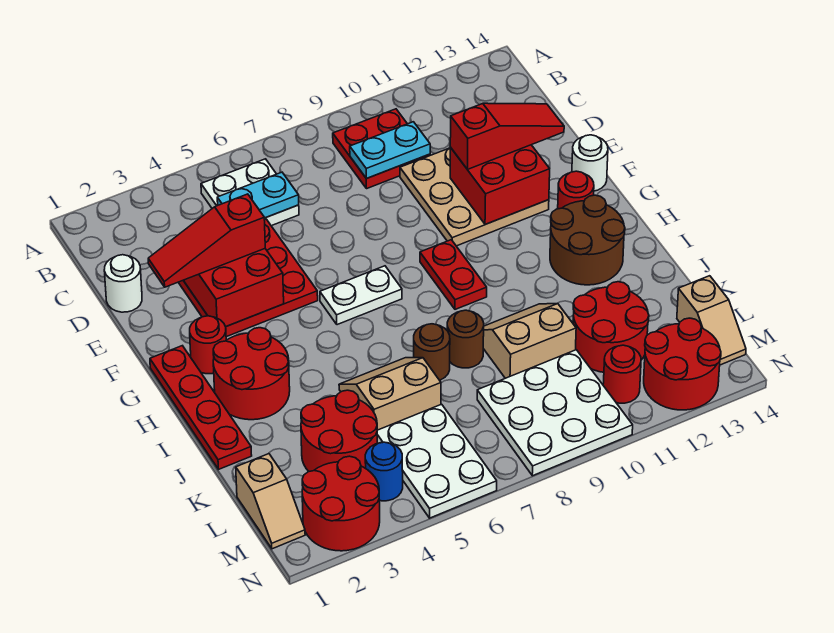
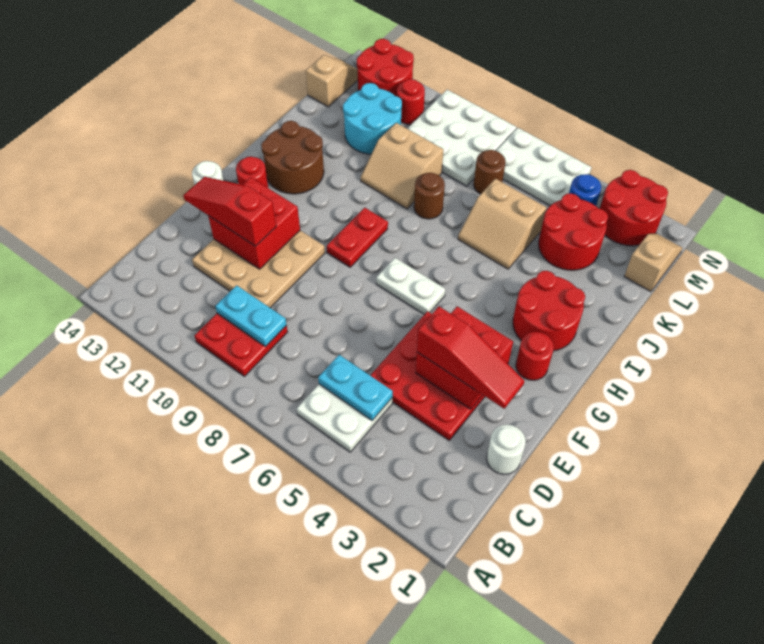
red plate G1:J1 level 1 -> none
brown round brick J7 level 1 -> brown round brick L7 level 1
red round brick K11:L12 level 1 -> cyan round brick K11:L12 level 1
white plate L5:N6 level 1 -> white plate M5:N7 level 1

